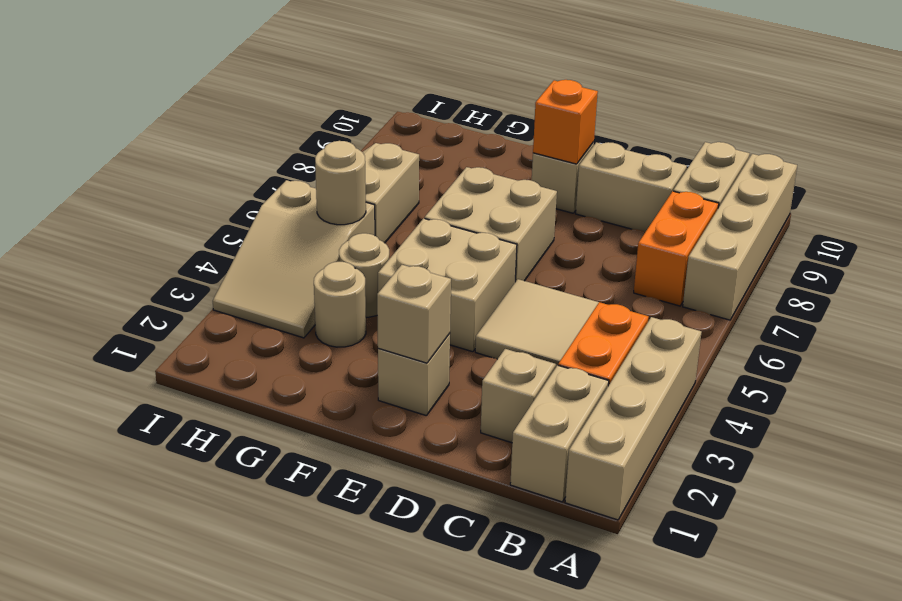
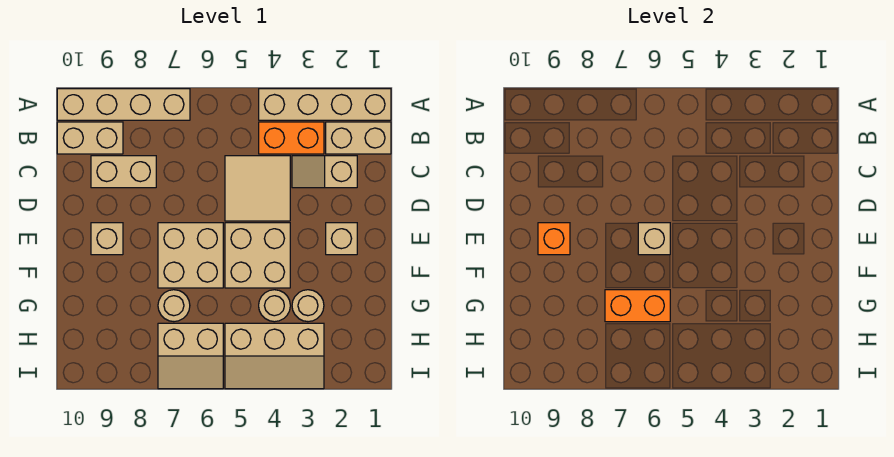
orange brick B7:B8 level 1 -> orange brick G6:G7 level 2
tan brick C9:D9 level 1 -> tan brick C8:C9 level 1
tan brick E2 level 2 -> tan brick E6 level 2
tan slope H3:I5 level 1 top 5 -> tan slope H3:I5 level 1 top H
tan round brick H5 level 2 -> tan round brick G7 level 1

